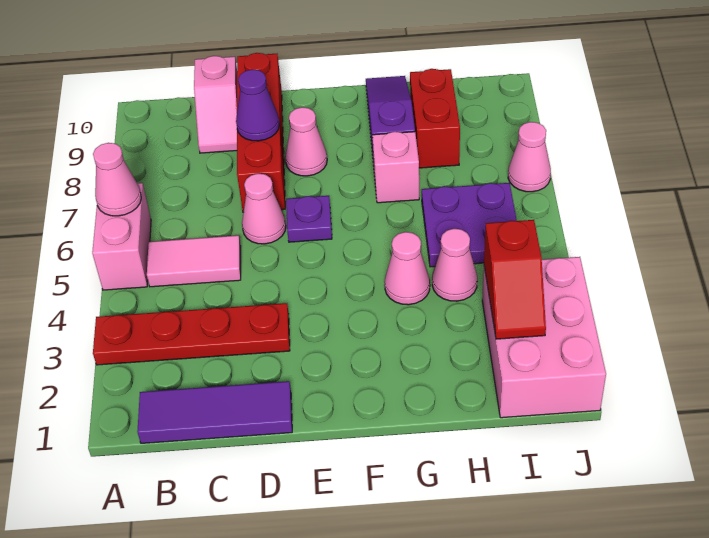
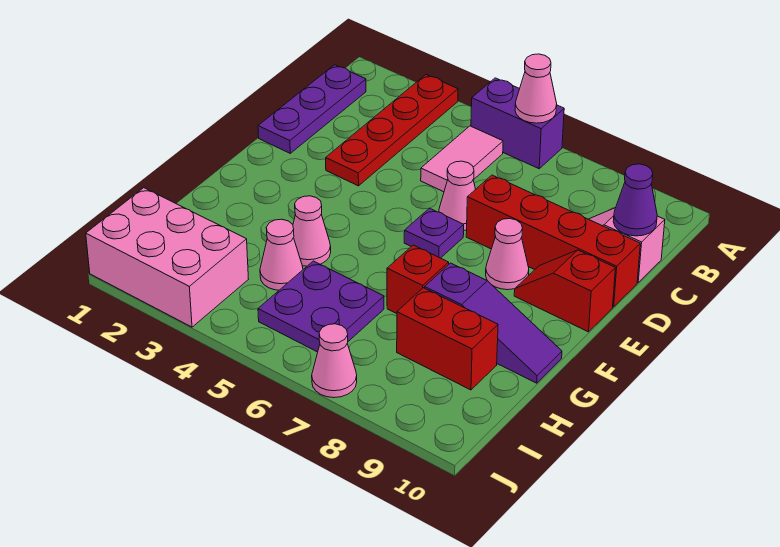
pink brick A5:A6 level 1 -> purple brick A5:A6 level 1
purple tile B1:D1 level 1 -> purple plate B1:D1 level 1
purple cone D8 level 2 -> purple cone C10 level 2
pink brick G7 level 1 -> red brick G7 level 1
red slope I2:I3 level 2 top 3 -> red slope E9:E10 level 1 top 10

